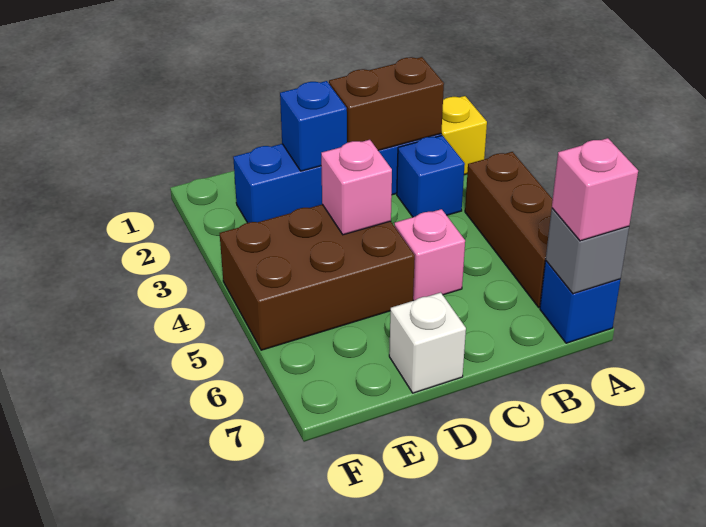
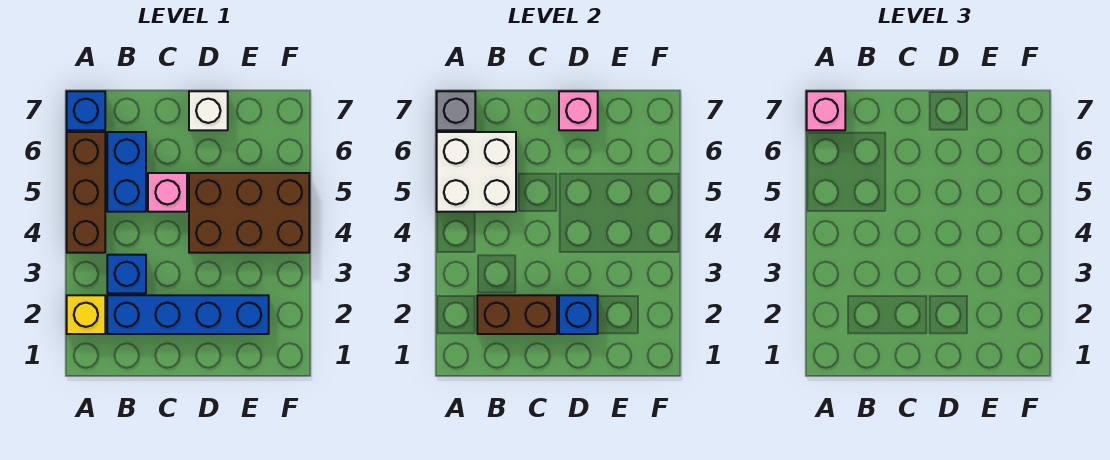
none -> white brick A5:B6 level 2
none -> blue brick B5:B6 level 1
pink brick D4 level 2 -> pink brick D7 level 2

